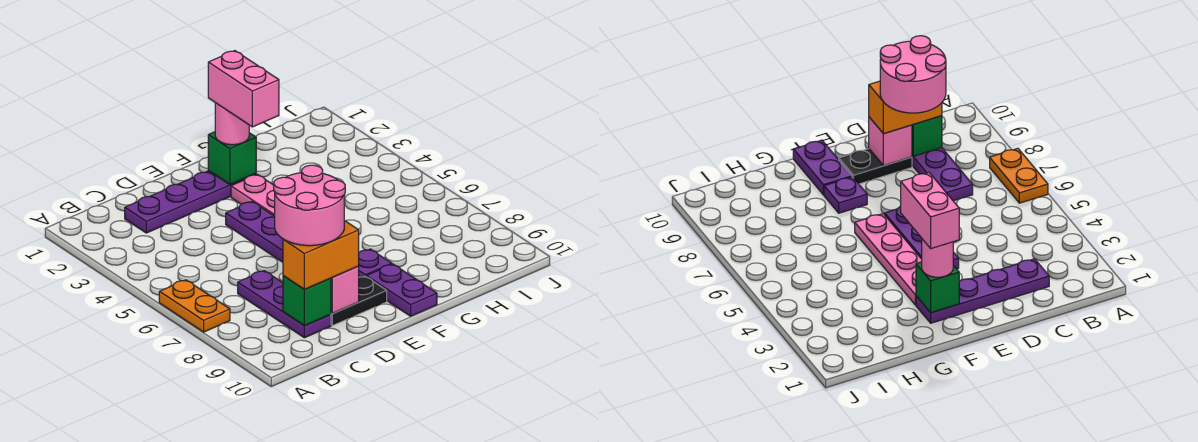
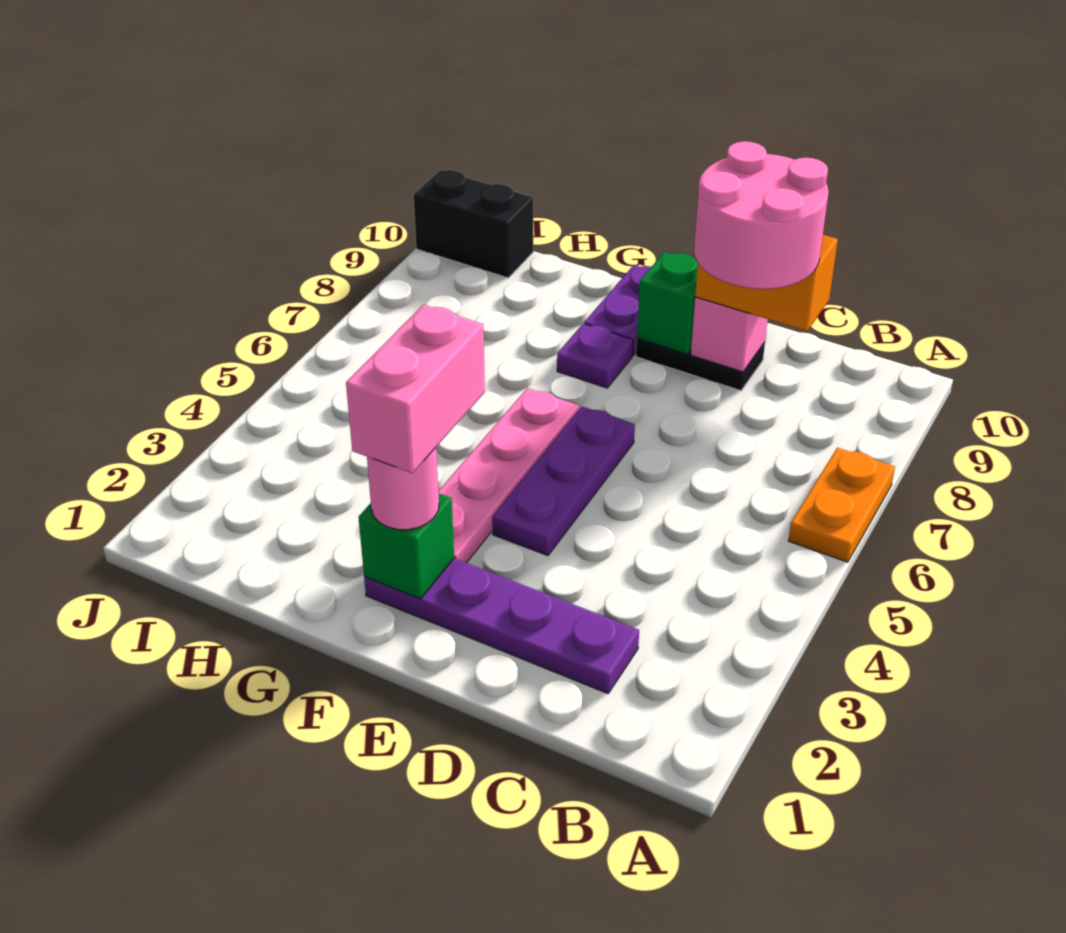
purple plate C7:C9 level 1 -> none
green brick C9 level 2 -> green brick E9 level 2
none -> black brick I10:J10 level 1

